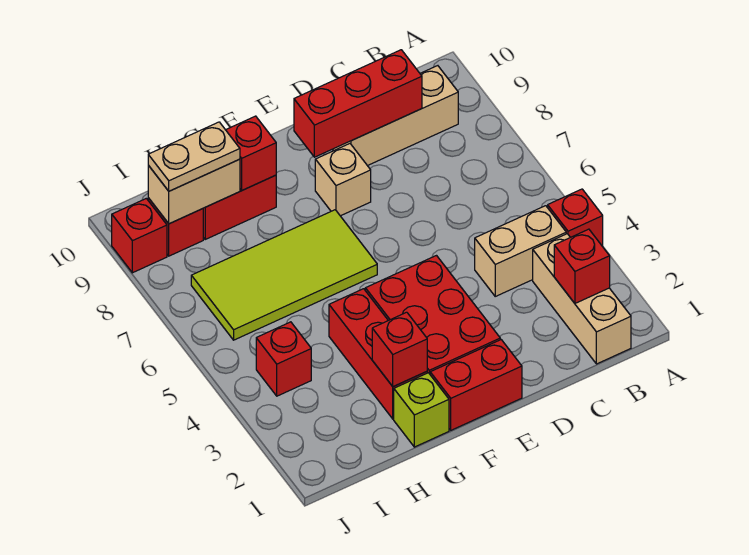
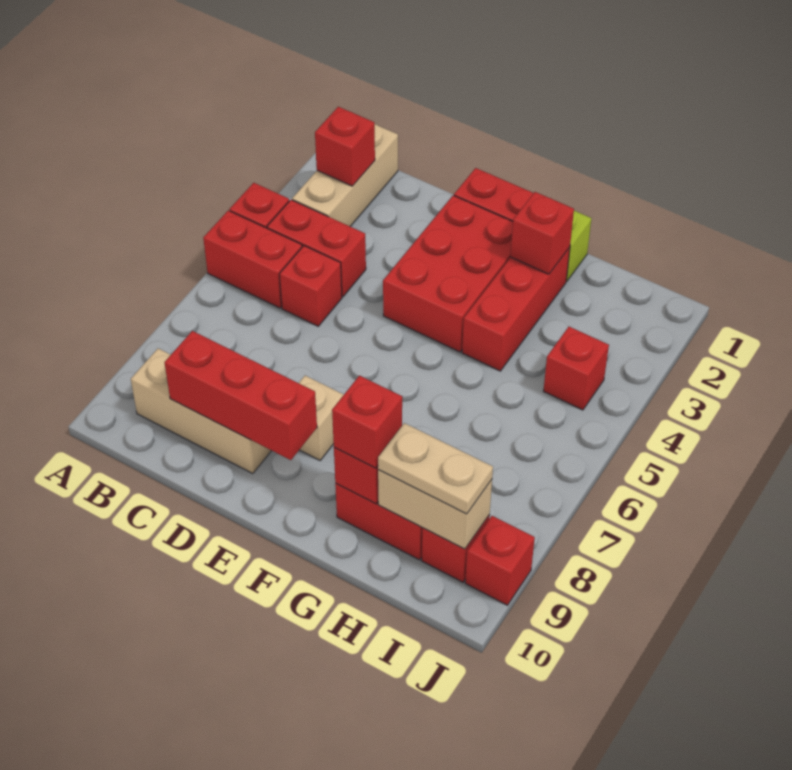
none -> red brick A5:B5 level 1
tan brick B4:C4 level 1 -> red brick B4:C4 level 1
none -> red brick C5 level 1
lime tile F6:I7 level 1 -> none
none -> red brick G9 level 3

